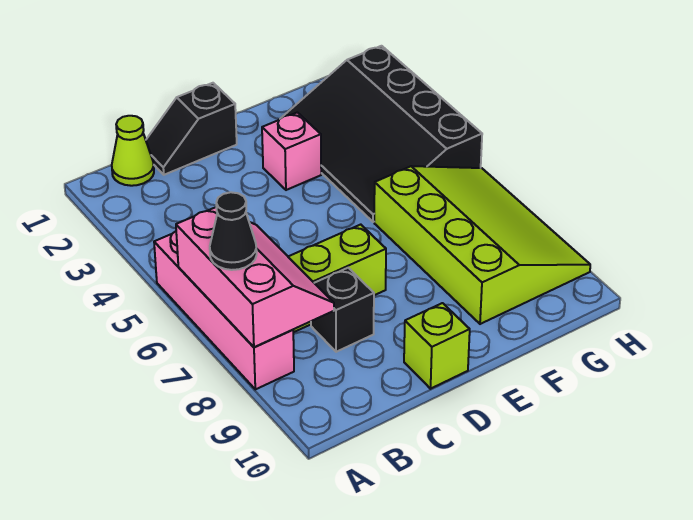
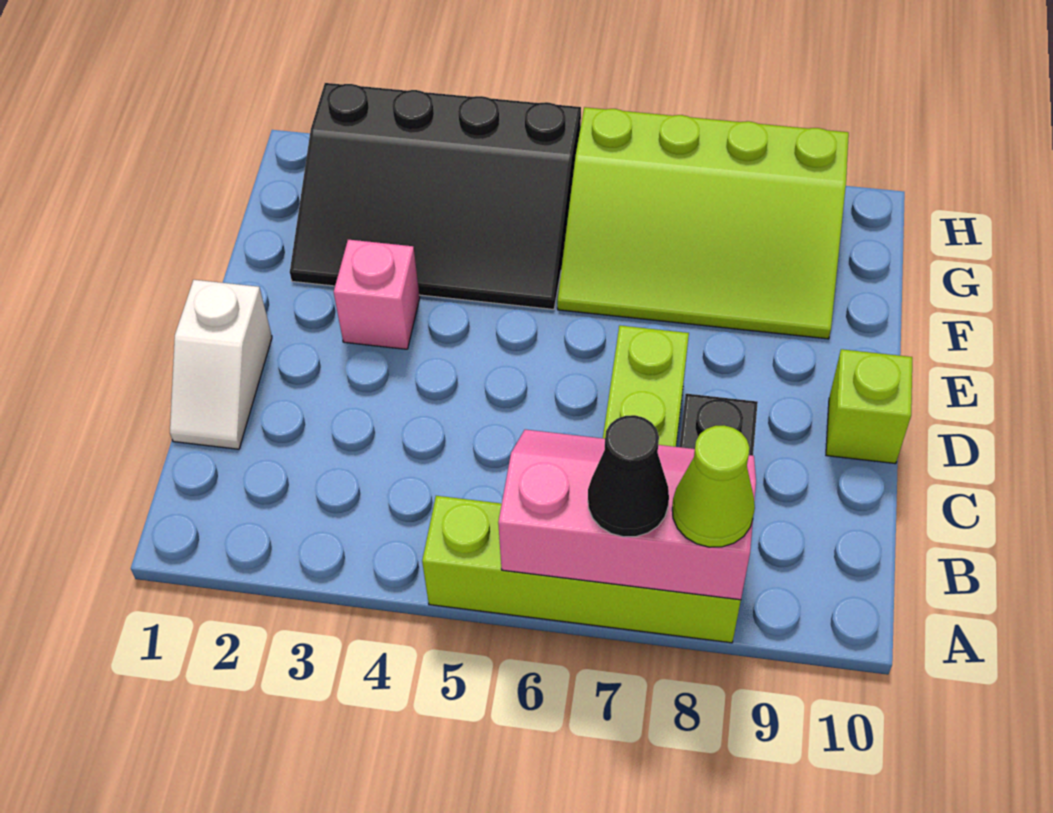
pink brick A5:A8 level 1 -> lime brick A5:A8 level 1
lime cone B1 level 1 -> lime cone A8 level 3
black slope C1:D1 level 1 top D -> white slope C1:D1 level 1 top D
lime slope F6:H9 level 1 top F -> lime slope F6:H9 level 1 top H

